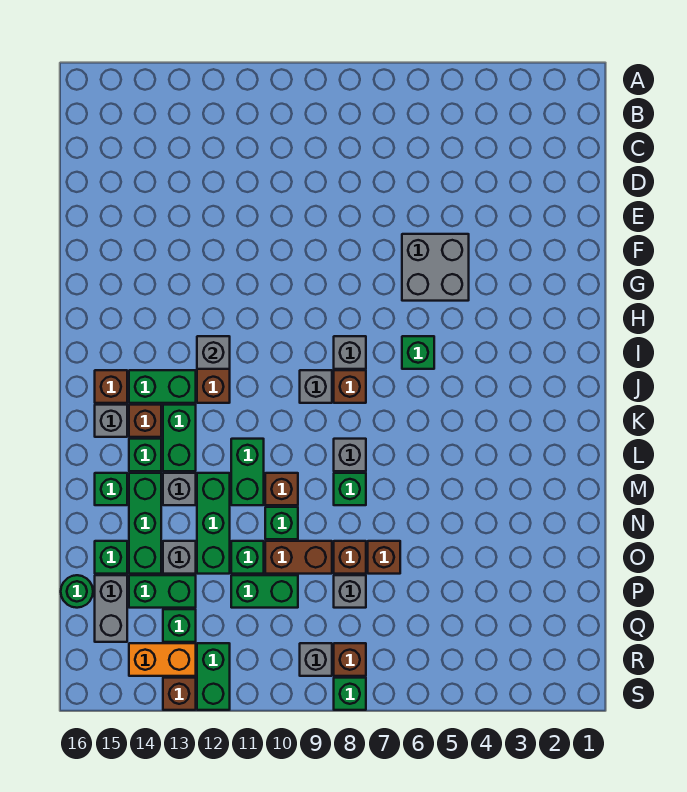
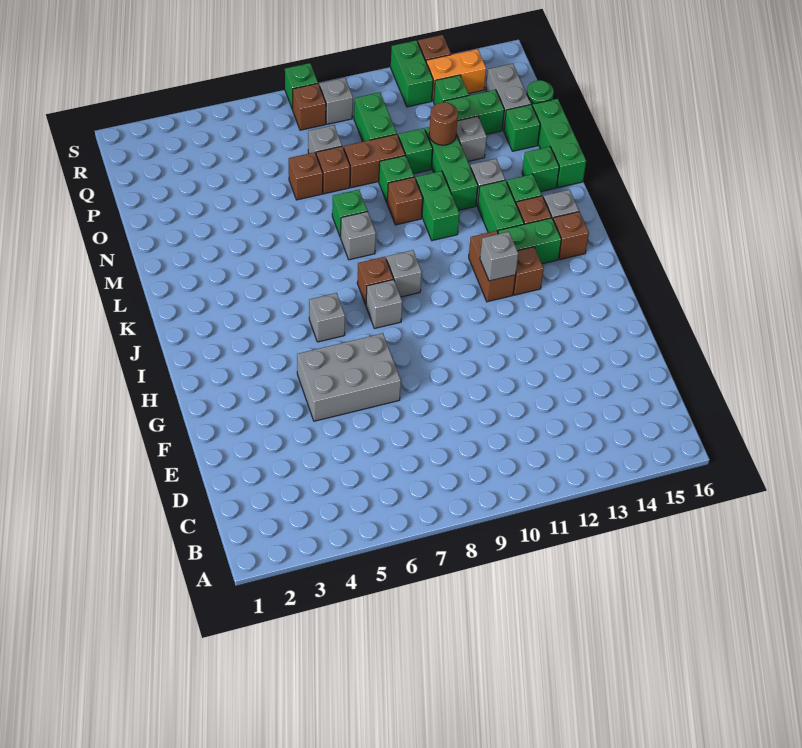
grey brick F5:G6 level 1 -> grey brick F5:G7 level 1
green brick I6 level 1 -> grey brick I6 level 1
none -> brown brick I13 level 1
green brick M14:O14 level 1 -> green brick M16:O16 level 1
none -> brown round brick O12 level 2
green brick P10:P11 level 1 -> green brick P10:Q10 level 1

